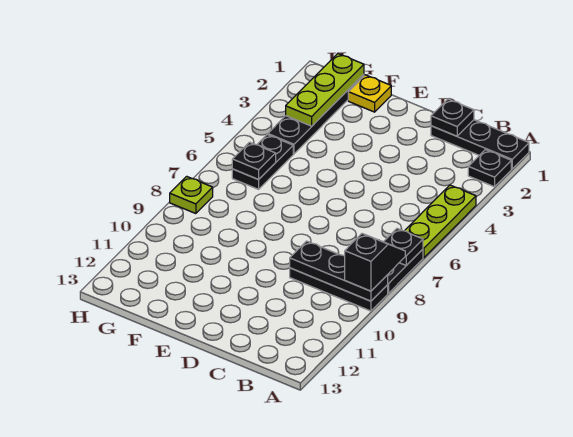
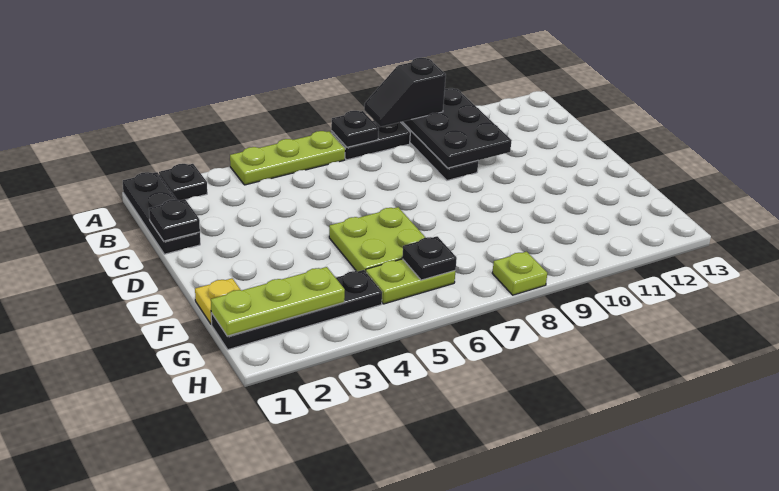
black plate A9:C9 level 2 -> black plate A9:C10 level 2
none -> lime plate E5:F6 level 1
black plate G5:G6 level 1 -> lime plate G5:G6 level 1

